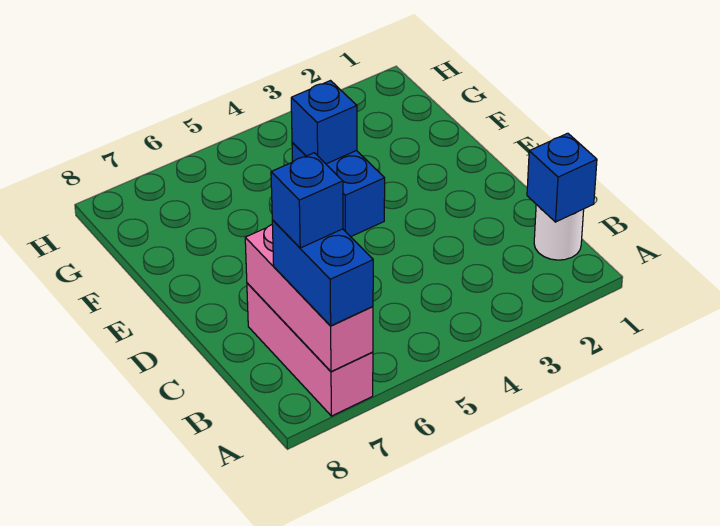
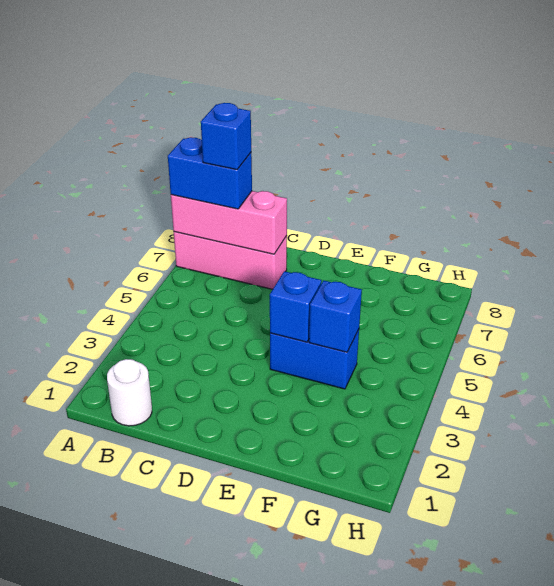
blue brick B1 level 2 -> blue brick E4 level 2

